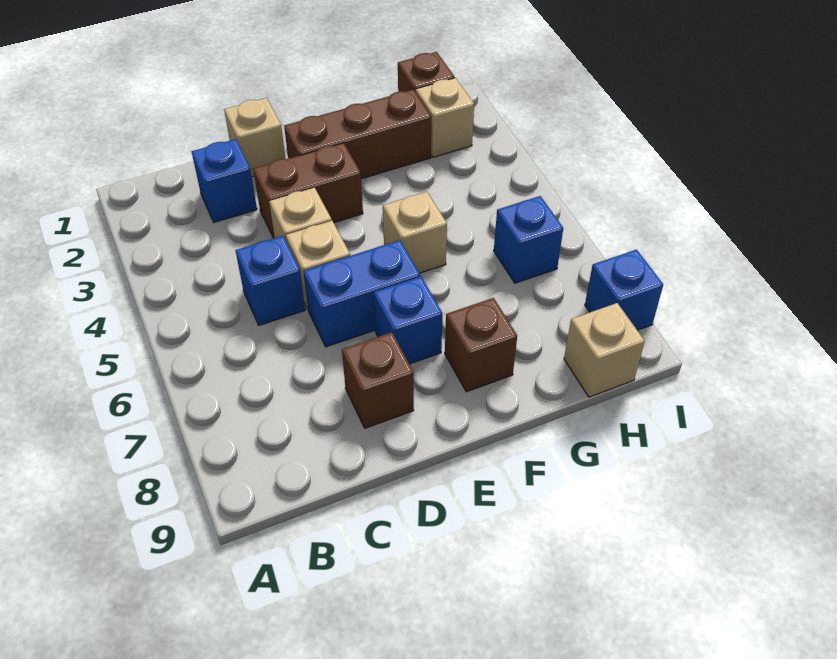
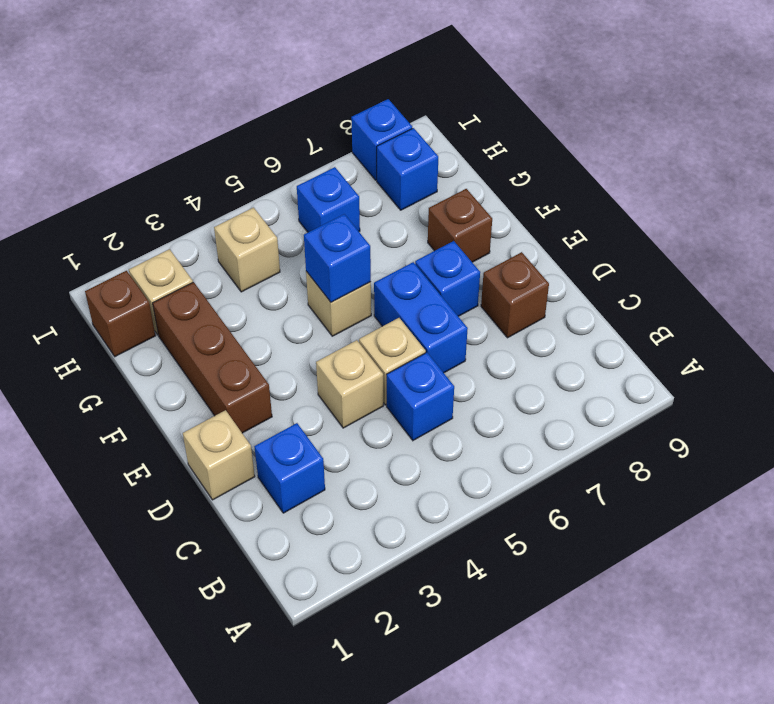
brown brick D3:E3 level 1 -> none
none -> blue brick F5 level 2
none -> blue brick H8 level 1
tan brick H9 level 1 -> tan brick H4 level 1

